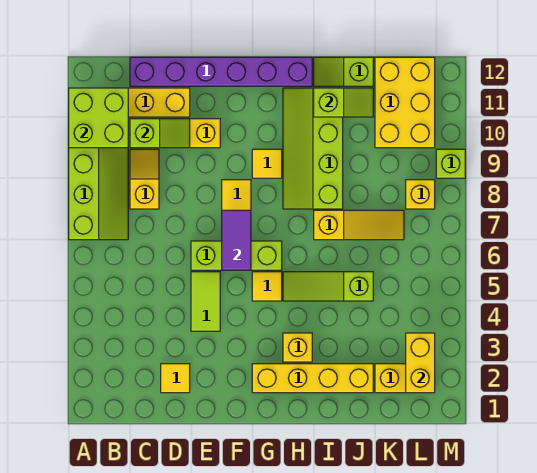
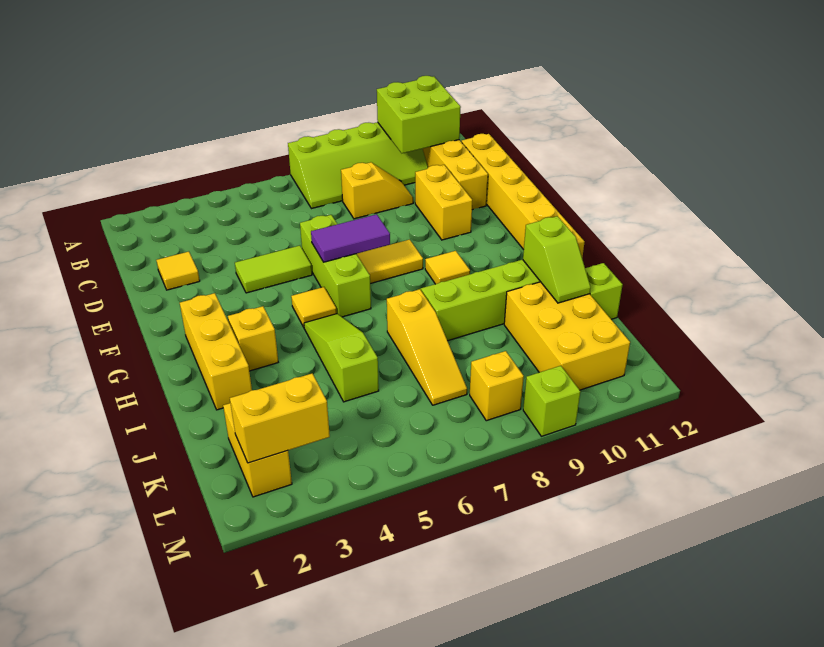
lime slope C10:D10 level 2 top C -> none
purple brick C12:H12 level 1 -> yellow brick C12:H12 level 1
yellow brick G2:J2 level 1 -> yellow brick G2:I2 level 1
yellow brick K10:L12 level 1 -> yellow brick J10:L11 level 1

